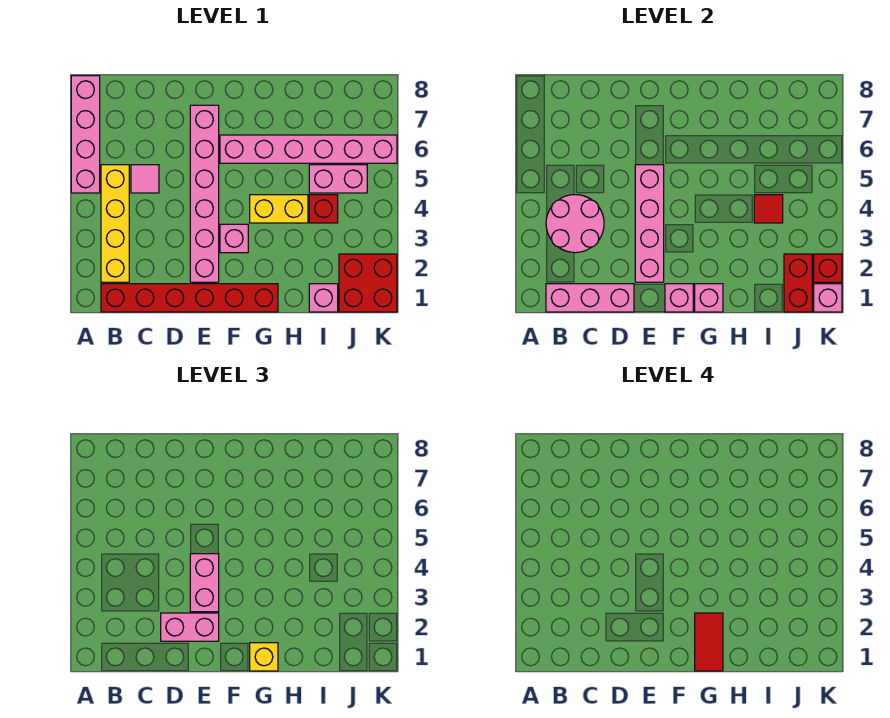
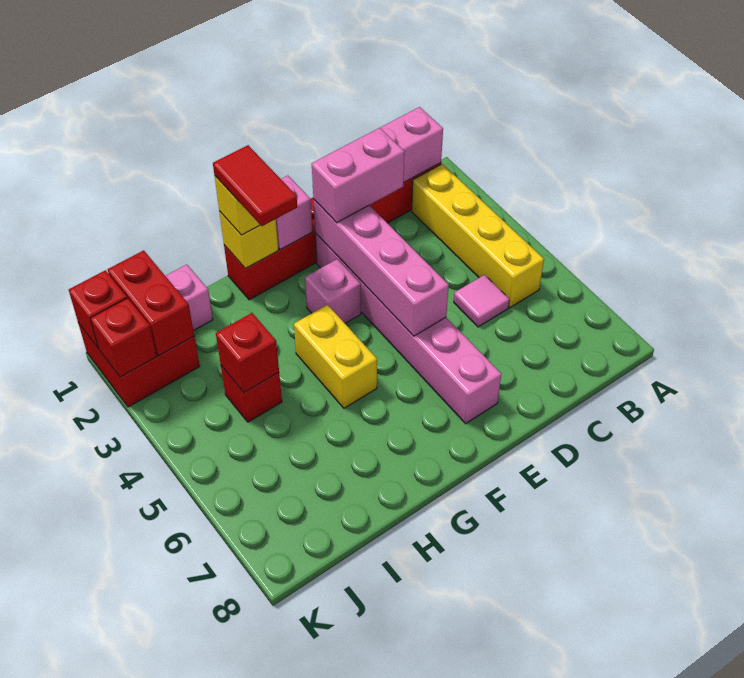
pink brick A5:A8 level 1 -> none
pink round brick B3:C4 level 2 -> none
pink brick E3:E4 level 3 -> none
pink brick F6:K6 level 1 -> none
pink brick G1 level 2 -> yellow brick G1 level 2
yellow brick G4:H4 level 1 -> yellow brick G4:G5 level 1
red tile I4 level 2 -> red brick I4 level 2
pink brick I5:J5 level 1 -> none
pink brick K1 level 2 -> red brick K1 level 2

